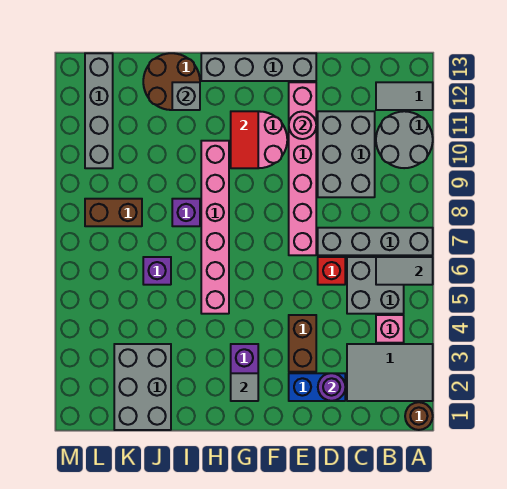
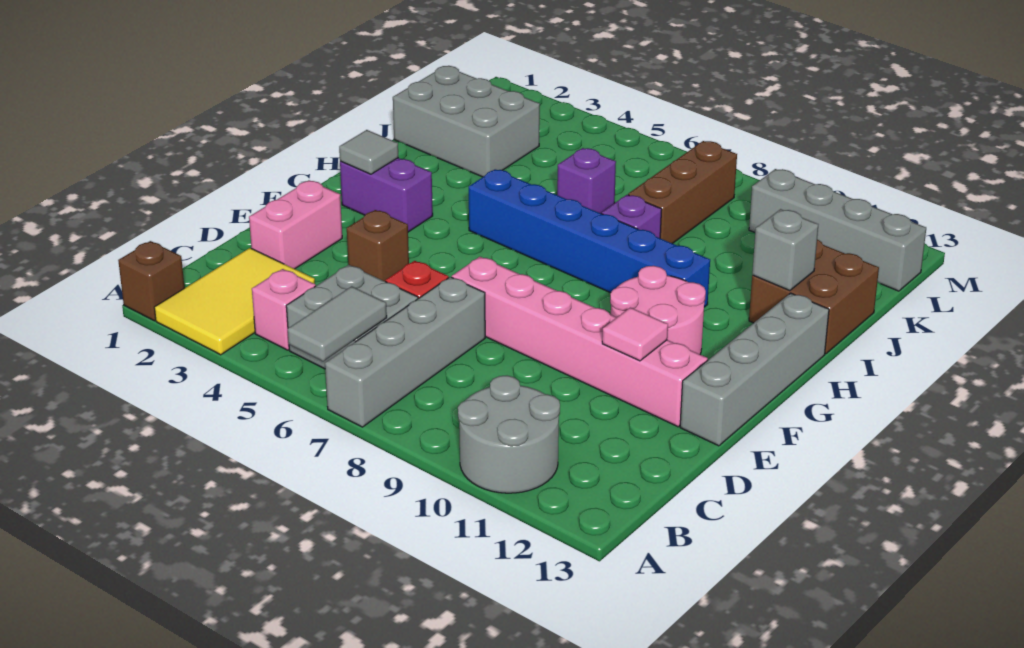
brown round brick A1 level 1 -> brown brick A1 level 1
grey tile A2:C3 level 1 -> yellow tile A2:C3 level 1
grey tile A12:B12 level 1 -> none
grey brick C9:D11 level 1 -> none
blue brick D2:E2 level 1 -> pink brick D2:E2 level 1
purple round brick D2 level 2 -> none
brown brick E3:E4 level 1 -> brown brick E4 level 1
pink round brick E11 level 2 -> pink tile E11 level 2
red tile G10:G11 level 2 -> none
pink brick H5:H10 level 1 -> blue brick H5:H10 level 1
brown round brick I12:J13 level 1 -> brown brick I12:J13 level 1
brown brick K8:L8 level 1 -> brown brick J8:L8 level 1

